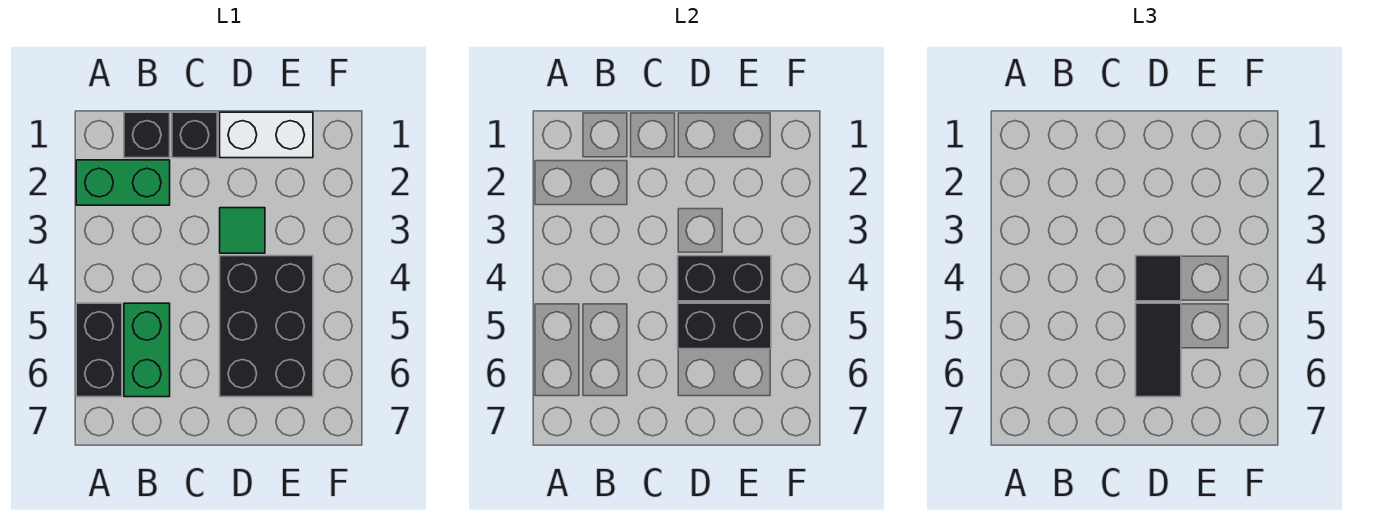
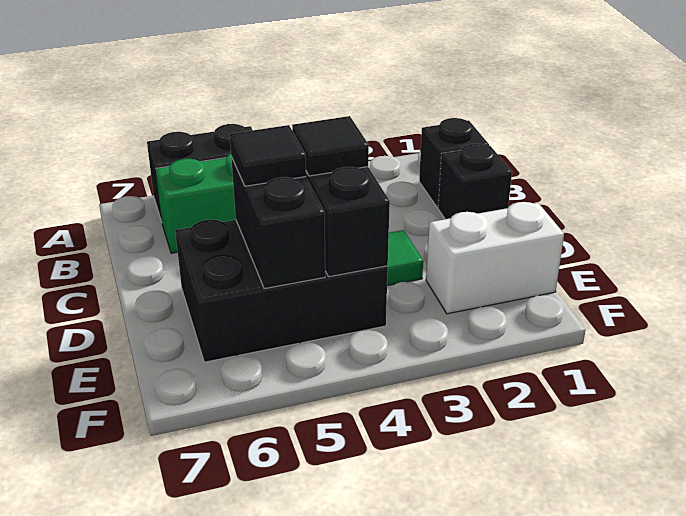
green brick A2:B2 level 1 -> none
white brick D1:E1 level 1 -> white brick E1:E2 level 1
black tile D5:D6 level 3 -> black tile D5 level 3

